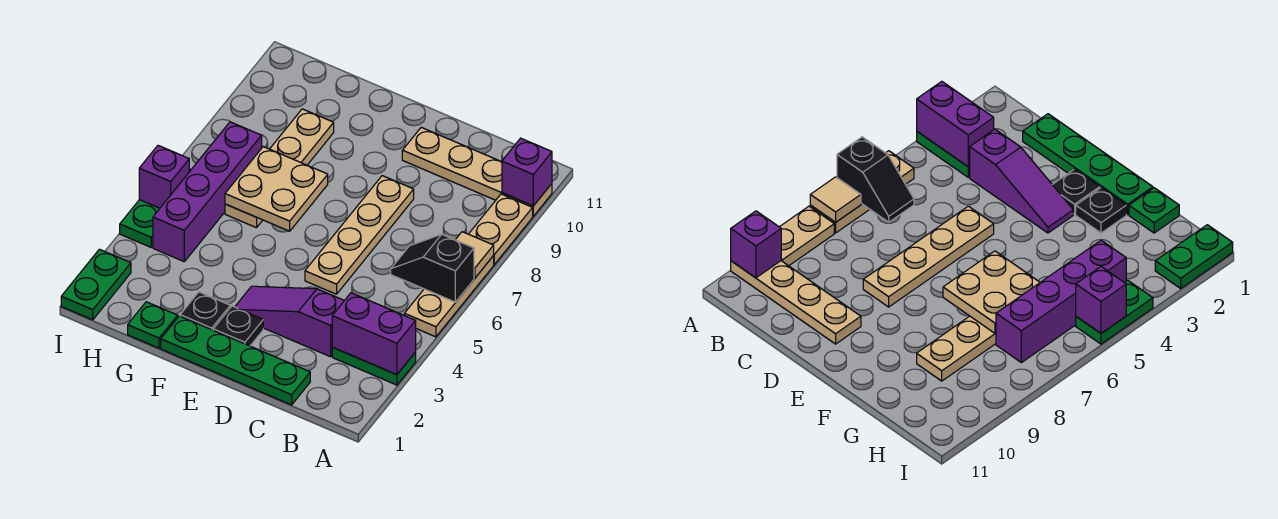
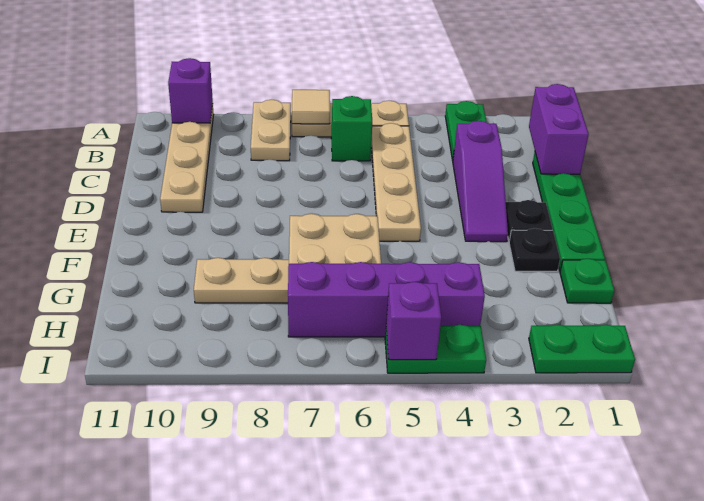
purple brick A3:B3 level 2 -> purple brick B1:C1 level 2
black slope A6:B6 level 2 top A -> none
tan plate A8:A9 level 1 -> tan plate A8:B8 level 1
none -> green brick B6 level 1
tan plate D5:D8 level 1 -> tan plate B5:E5 level 1

